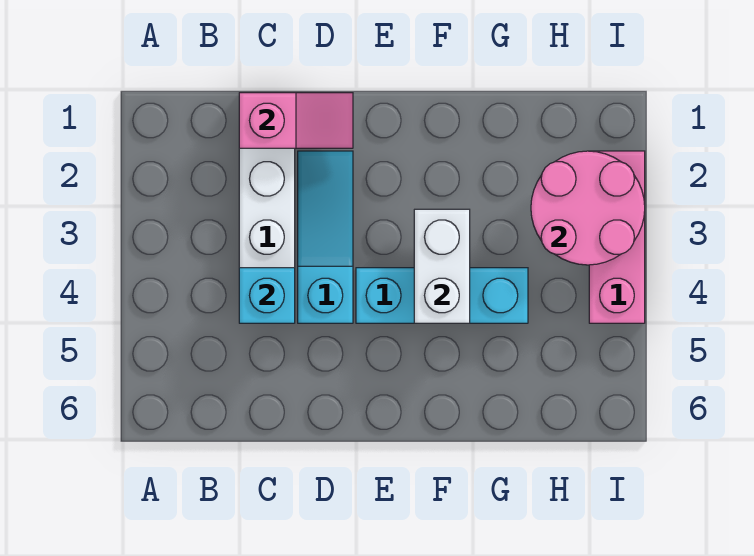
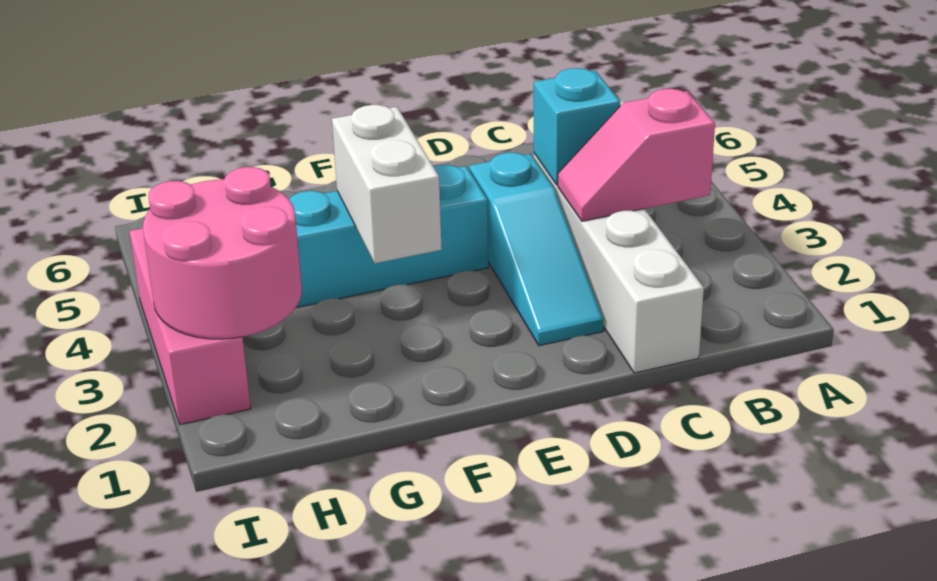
pink slope C1:D1 level 2 top C -> pink slope B3:C3 level 2 top B

